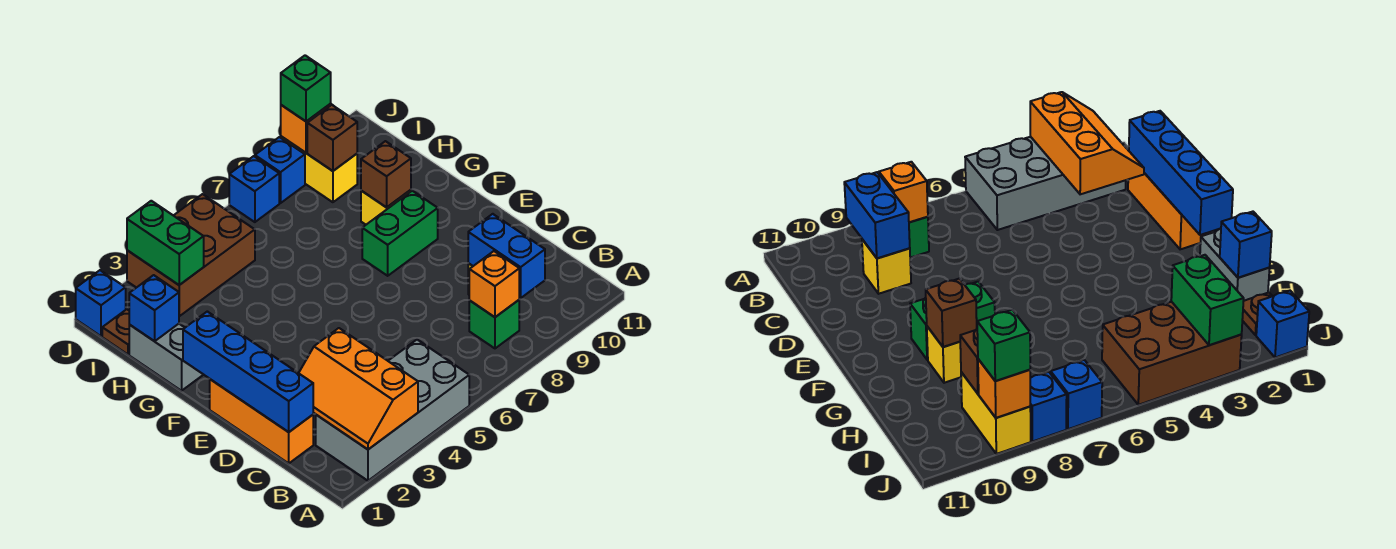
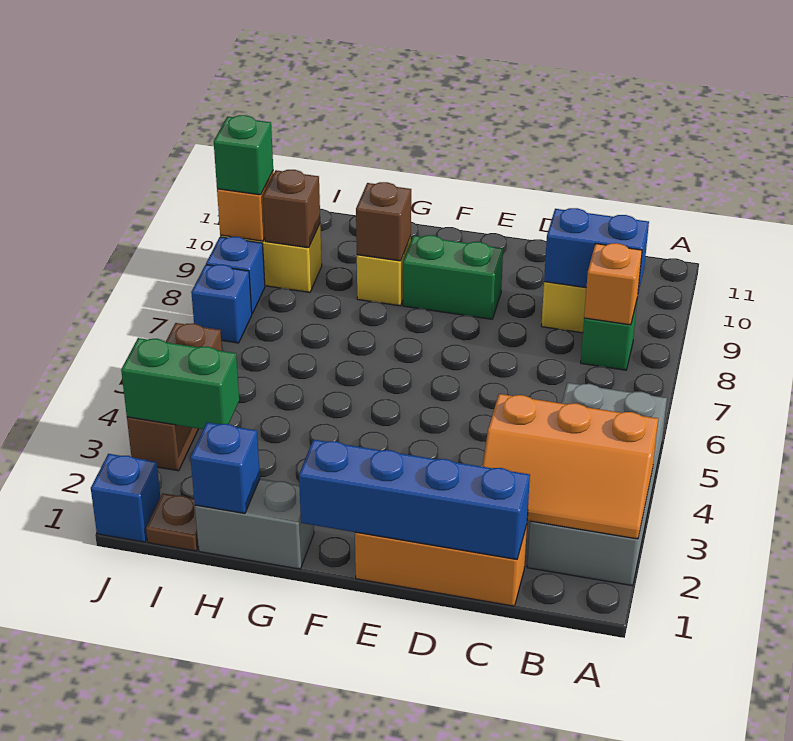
green brick F8:F9 level 1 -> green brick E9:F9 level 1
brown brick I3:J5 level 1 -> brown brick J3:J5 level 1

